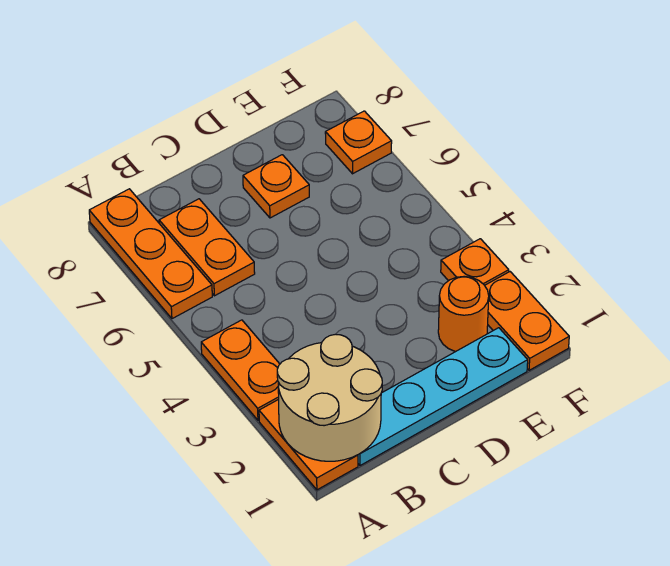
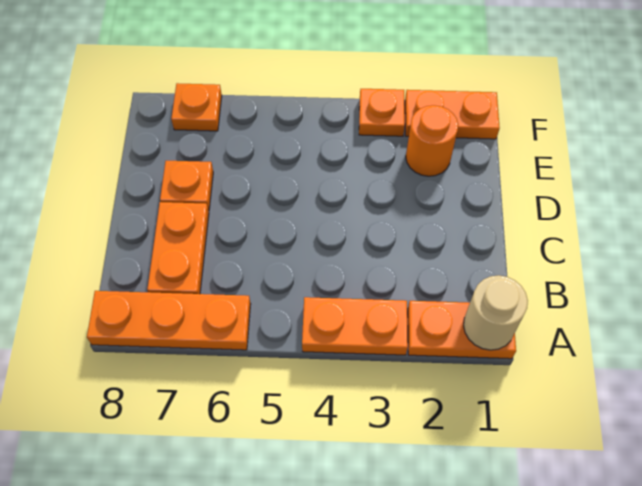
tan round brick A1:B2 level 2 -> tan round brick A1 level 2
cyan plate B1:E1 level 1 -> none
orange plate B6:B7 level 1 -> orange plate B7:C7 level 1

